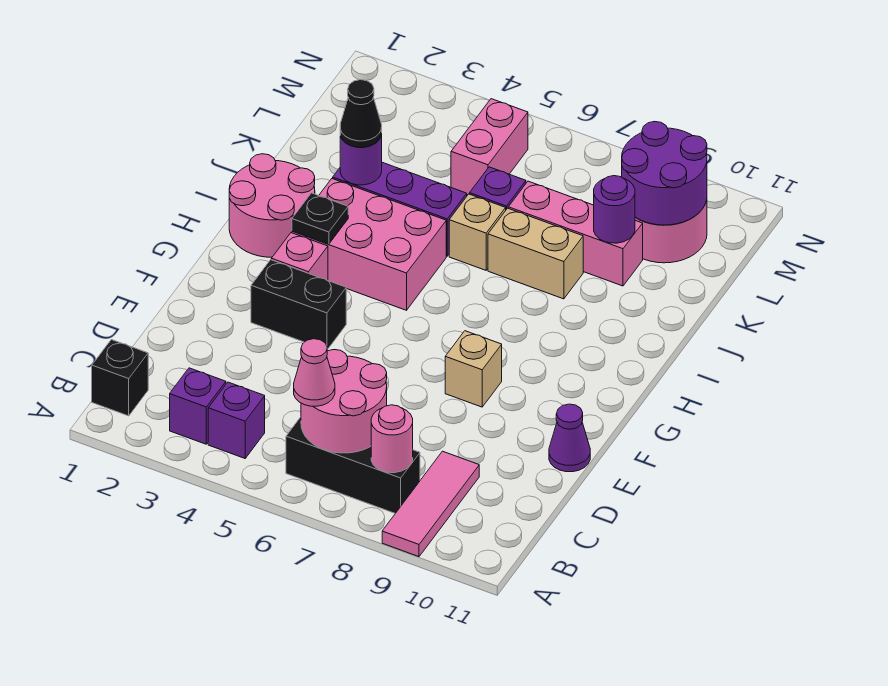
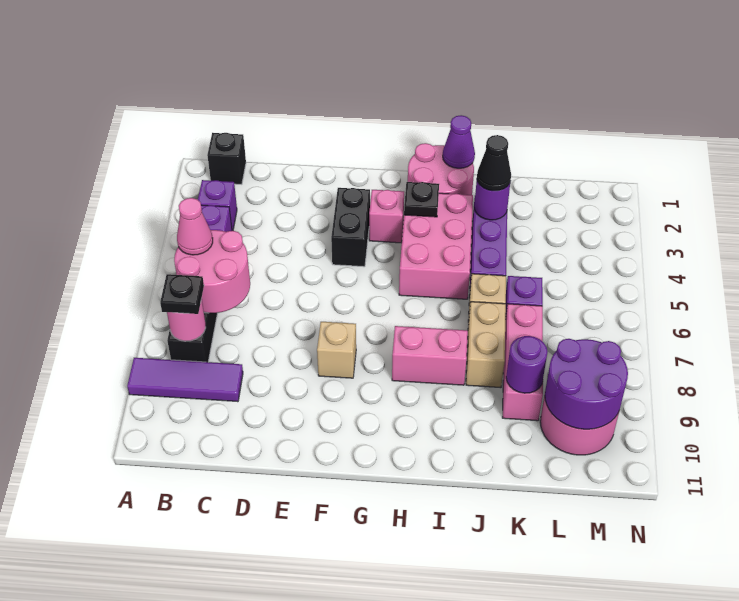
pink tile A9:C9 level 1 -> purple tile A9:C9 level 1
none -> black plate B8 level 3
purple cone E11 level 1 -> purple cone I1 level 2
pink brick L5:M5 level 1 -> pink brick H8:I8 level 1

